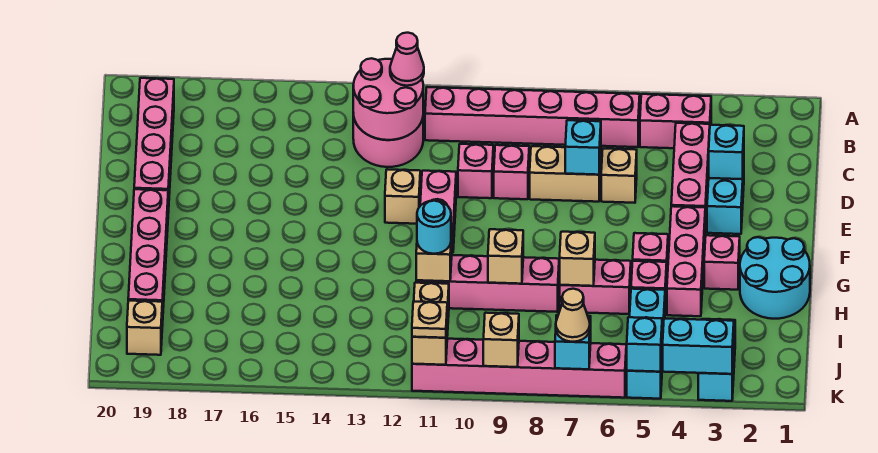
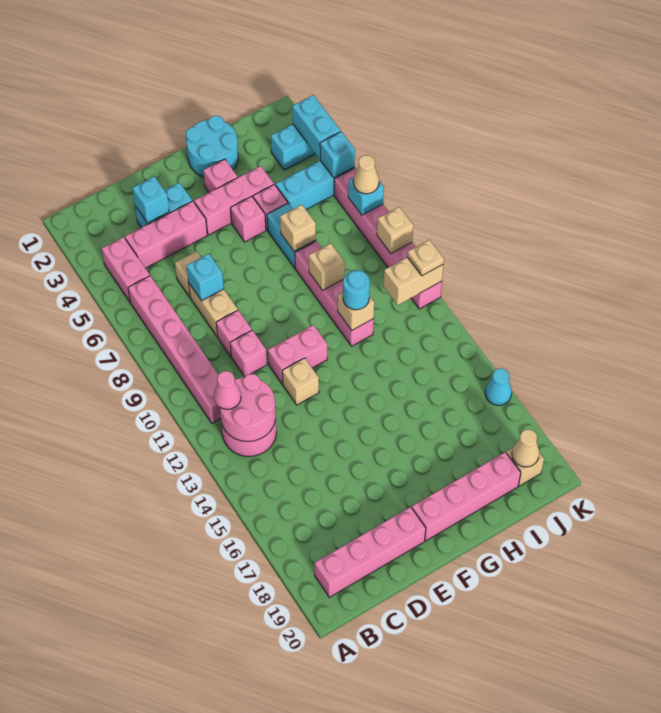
pink brick H6:H7 level 1 -> cyan brick H6:H7 level 1
none -> tan cone J19 level 2
none -> cyan cone K16 level 1

